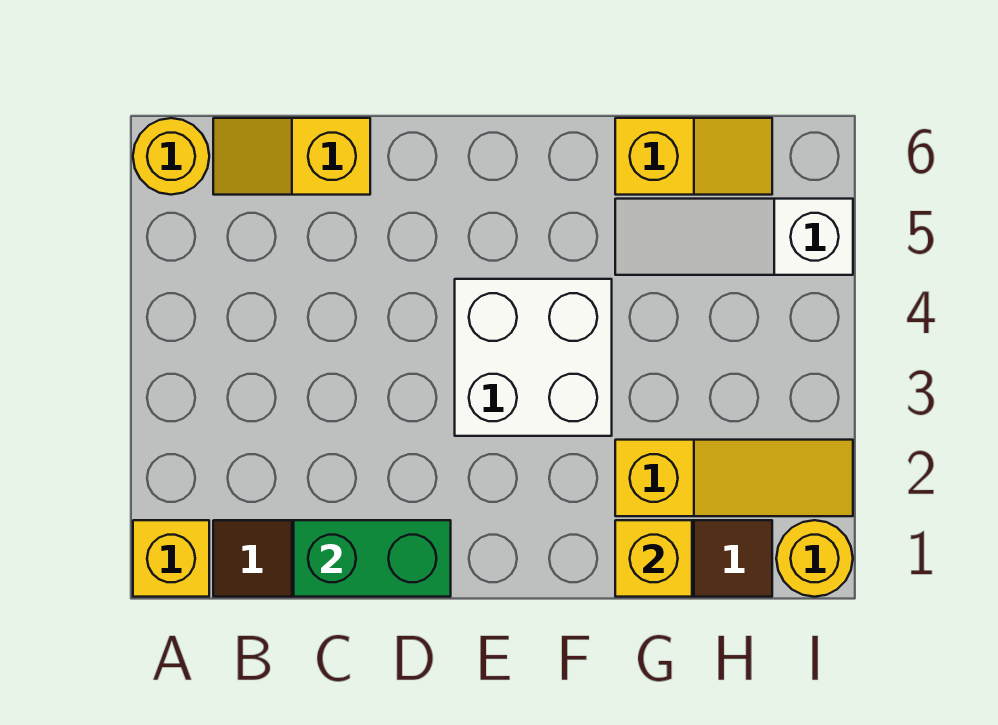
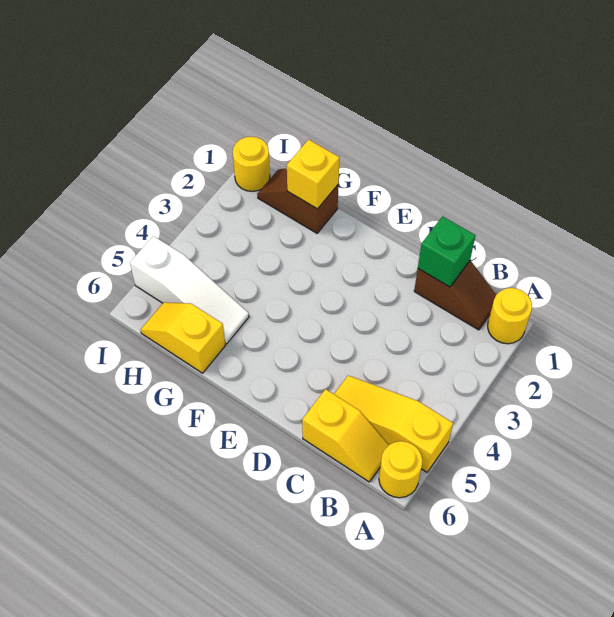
yellow brick A1 level 1 -> yellow round brick A1 level 1
green brick C1:D1 level 2 -> green brick C1 level 2
white brick E3:F4 level 1 -> none
yellow slope G2:I2 level 1 top G -> yellow slope A5:C5 level 1 top A

